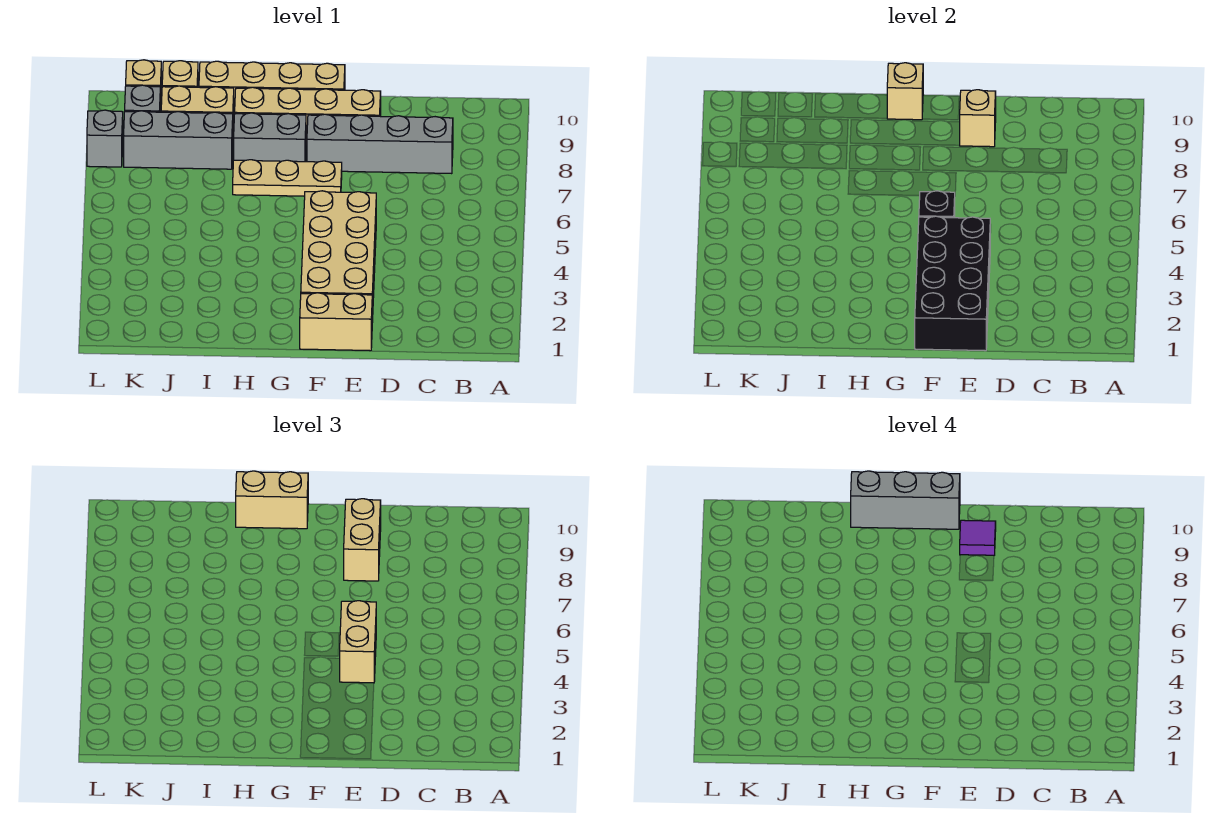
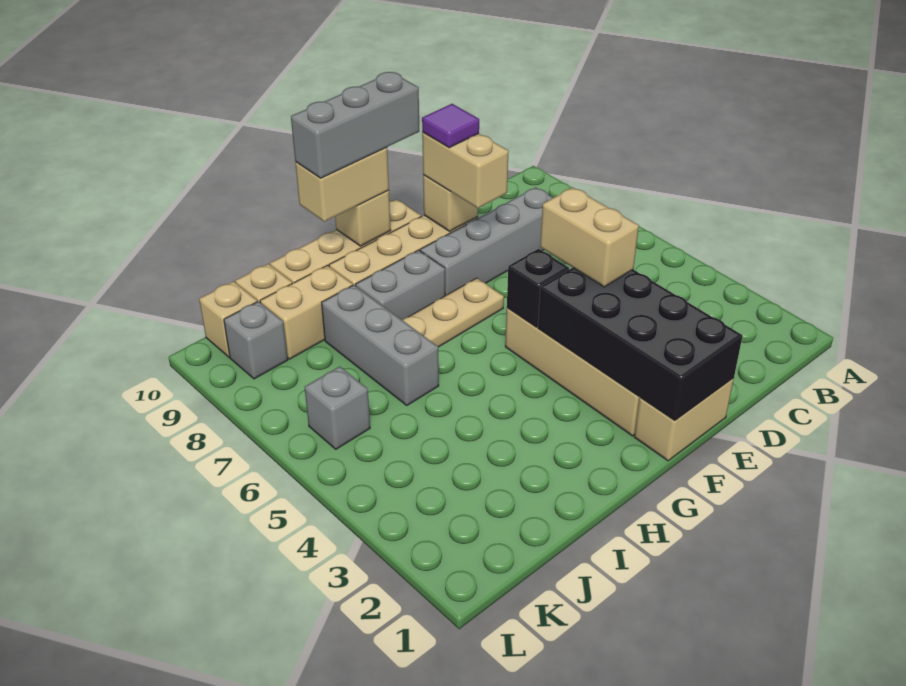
grey brick I8:K8 level 1 -> grey brick I6:I8 level 1
grey brick L8 level 1 -> grey brick K6 level 1

